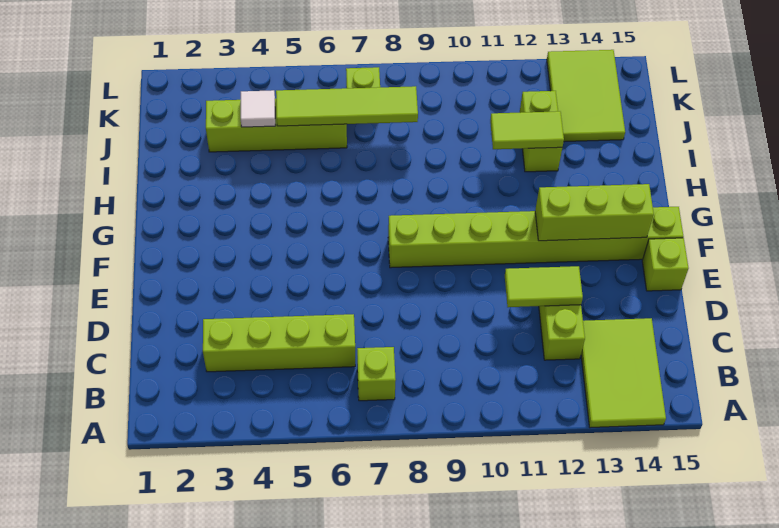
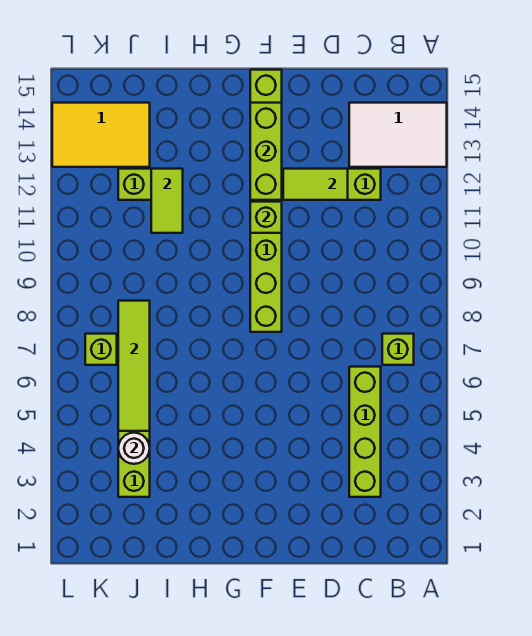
lime tile A13:C14 level 1 -> white tile A13:C14 level 1
lime tile D11:D12 level 2 -> lime tile D12:E12 level 2
lime brick E15 level 1 -> lime brick F11 level 2
white tile J4 level 2 -> white round brick J4 level 2
lime tile J13:L14 level 1 -> yellow tile J13:L14 level 1

